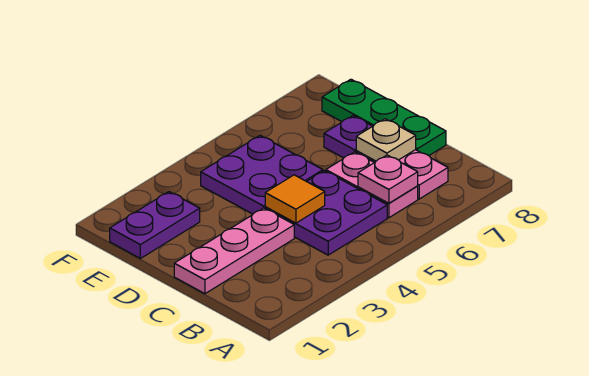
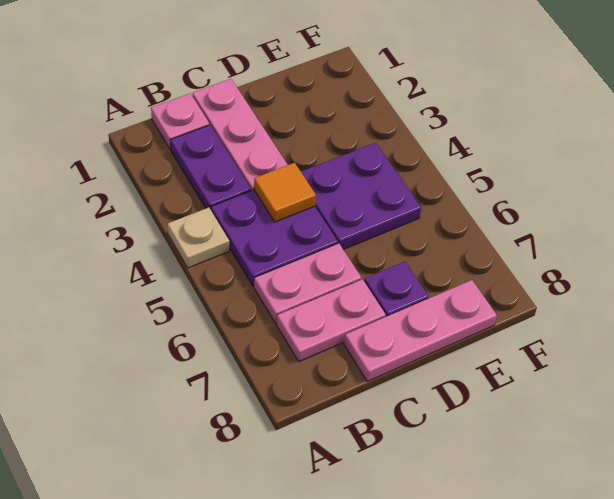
pink plate B6 level 2 -> pink plate B1 level 1
tan plate C7 level 2 -> tan plate A4 level 1
green plate C8:E8 level 1 -> pink plate C8:E8 level 1
purple plate E1:E2 level 1 -> purple plate B2:B3 level 1

